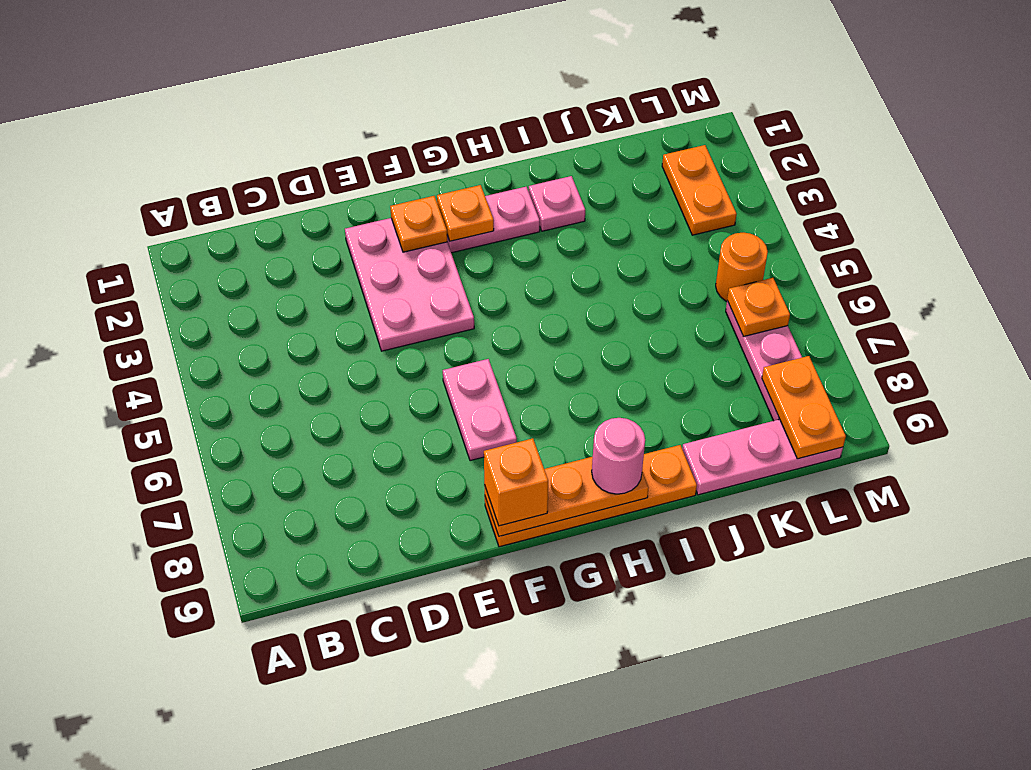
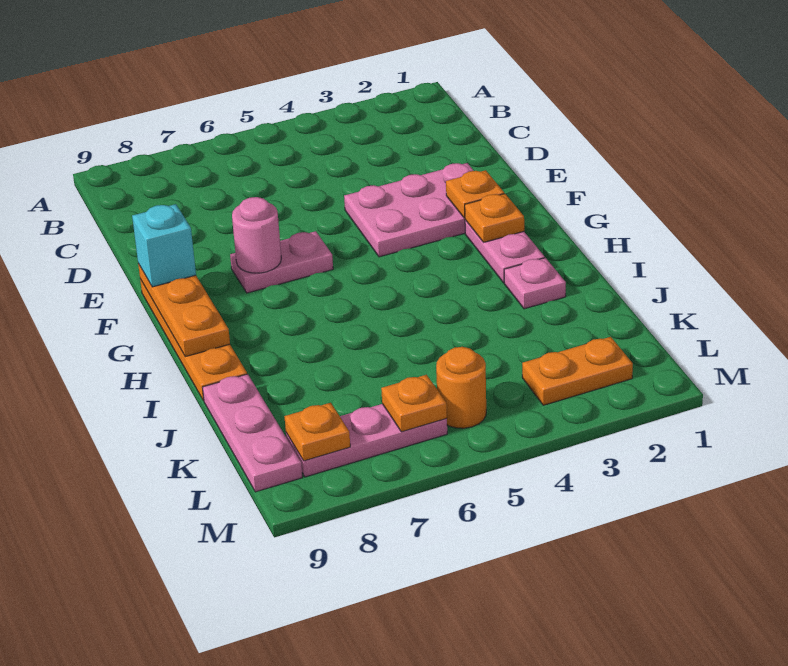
orange brick F9 level 3 -> cyan brick F9 level 3
pink round brick H9 level 3 -> pink round brick F7 level 2
orange plate L8:L9 level 2 -> orange plate L8 level 2

